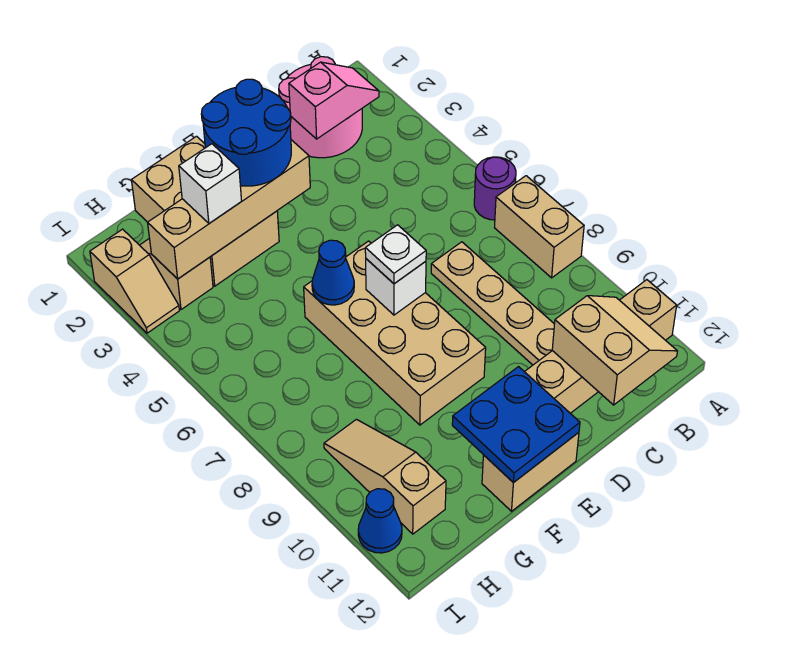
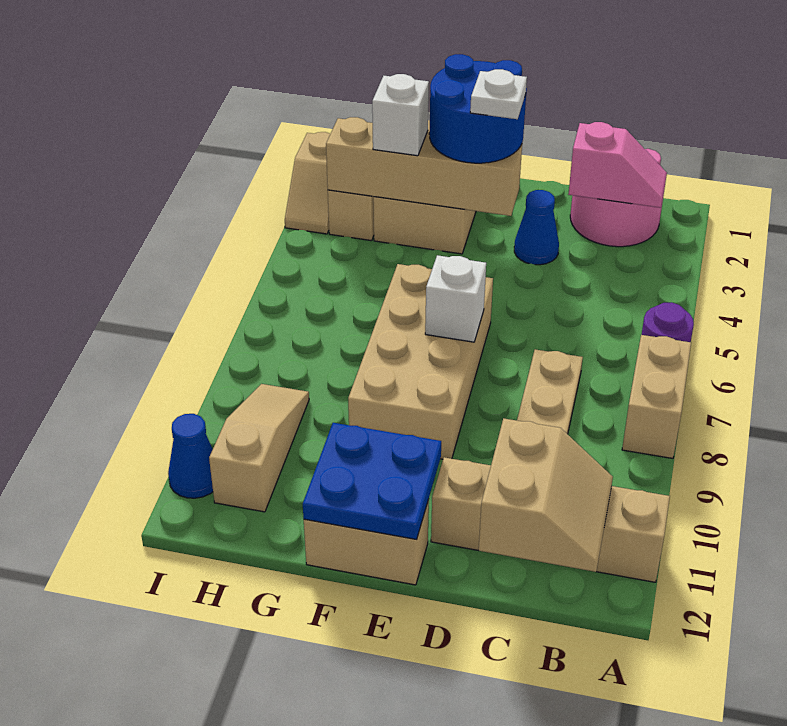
white plate E7 level 3 -> white plate E3 level 4
blue cone F6 level 2 -> blue cone D3 level 1

